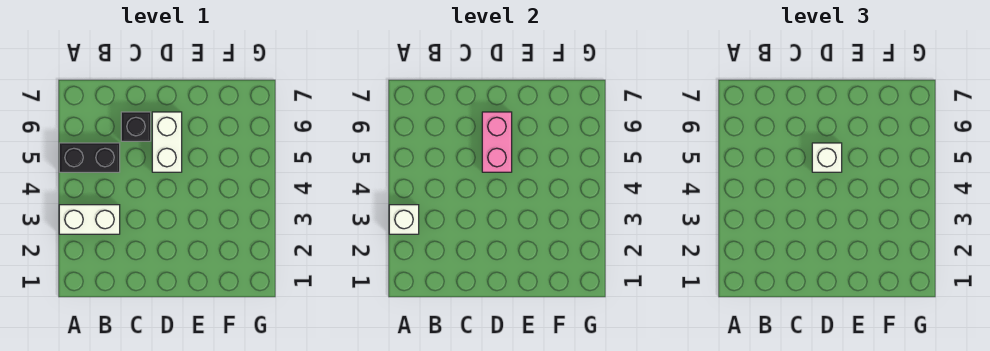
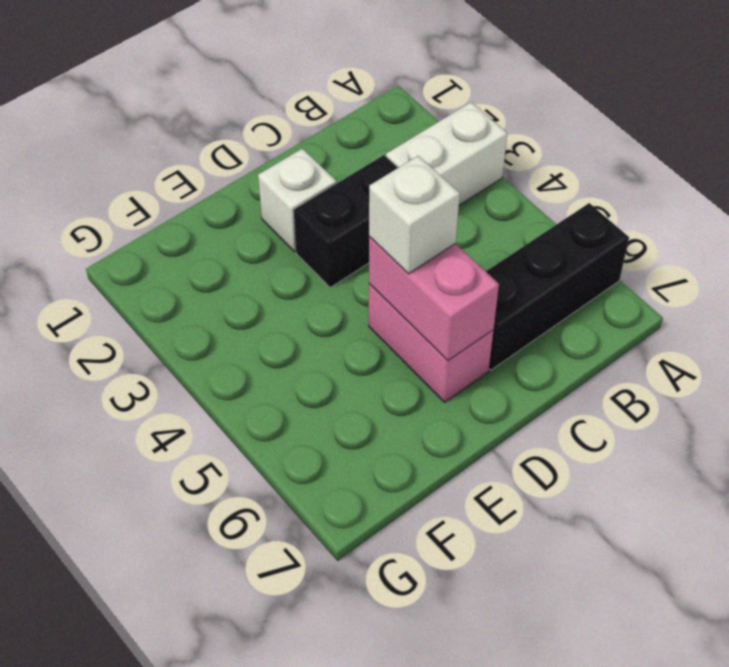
white brick A3 level 2 -> white brick D2 level 1
black brick A5:B5 level 1 -> black brick C3:D3 level 1
black brick C6 level 1 -> black brick A6:C6 level 1
white brick D5:D6 level 1 -> pink brick D5:D6 level 1

